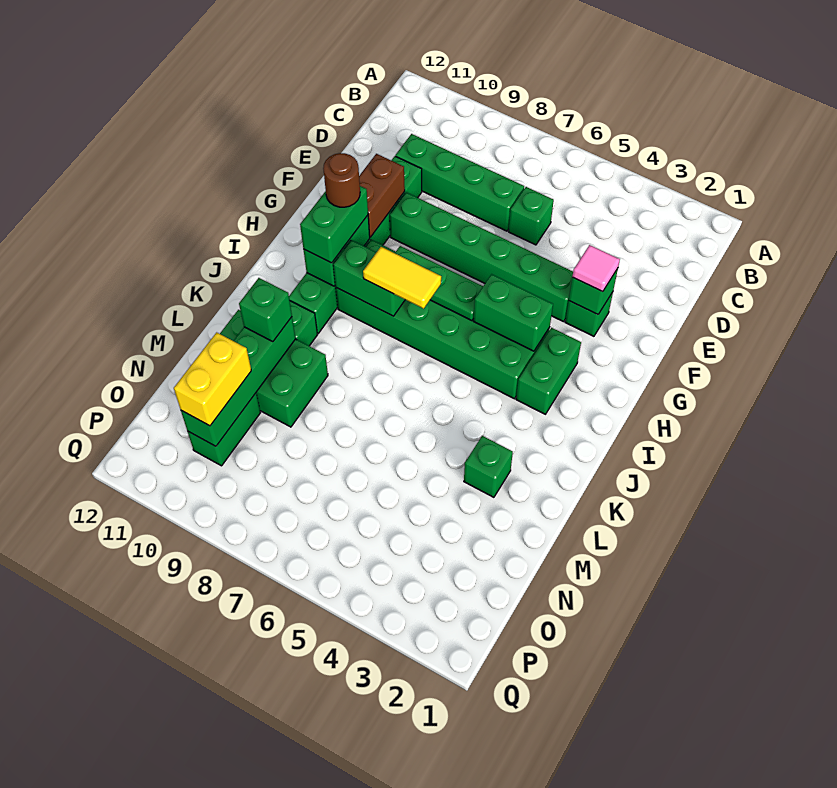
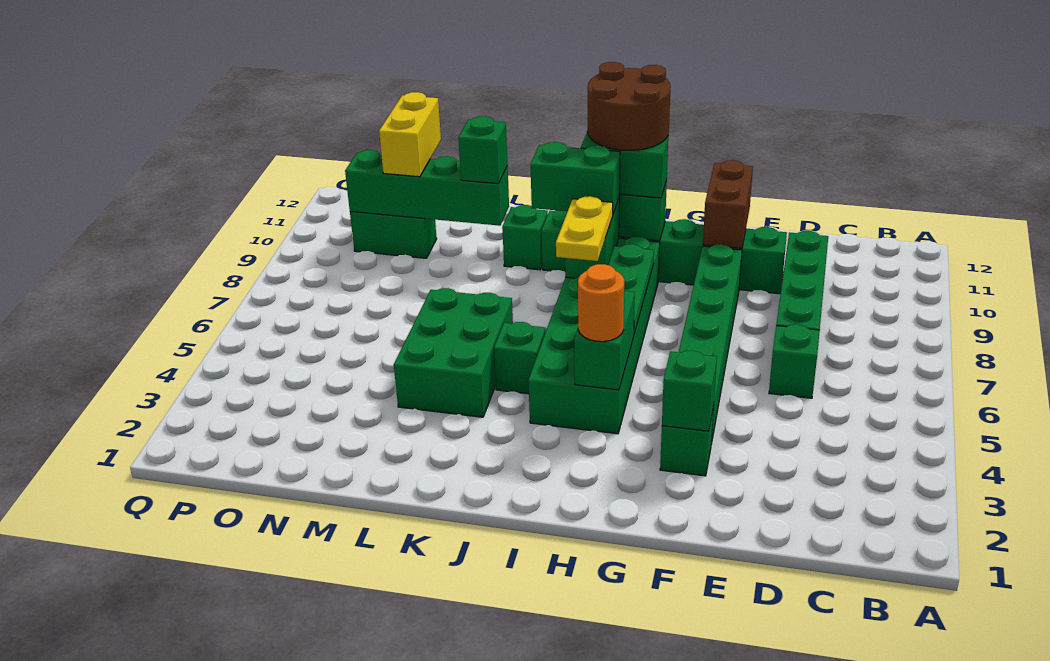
pink tile F3 level 3 -> none
brown brick F10:G10 level 2 -> brown brick F10:F11 level 2
green brick H3:I3 level 1 -> green brick I9:J9 level 3
none -> orange round brick H4 level 3
brown round brick H10 level 4 -> brown round brick H10:I11 level 4
yellow tile I7:I8 level 3 -> yellow plate I7:I8 level 3
green brick L3 level 1 -> green brick J5 level 1
green brick L9:M11 level 1 -> green brick K4:L6 level 1
yellow brick N10:O10 level 3 -> yellow brick N10:N11 level 3

